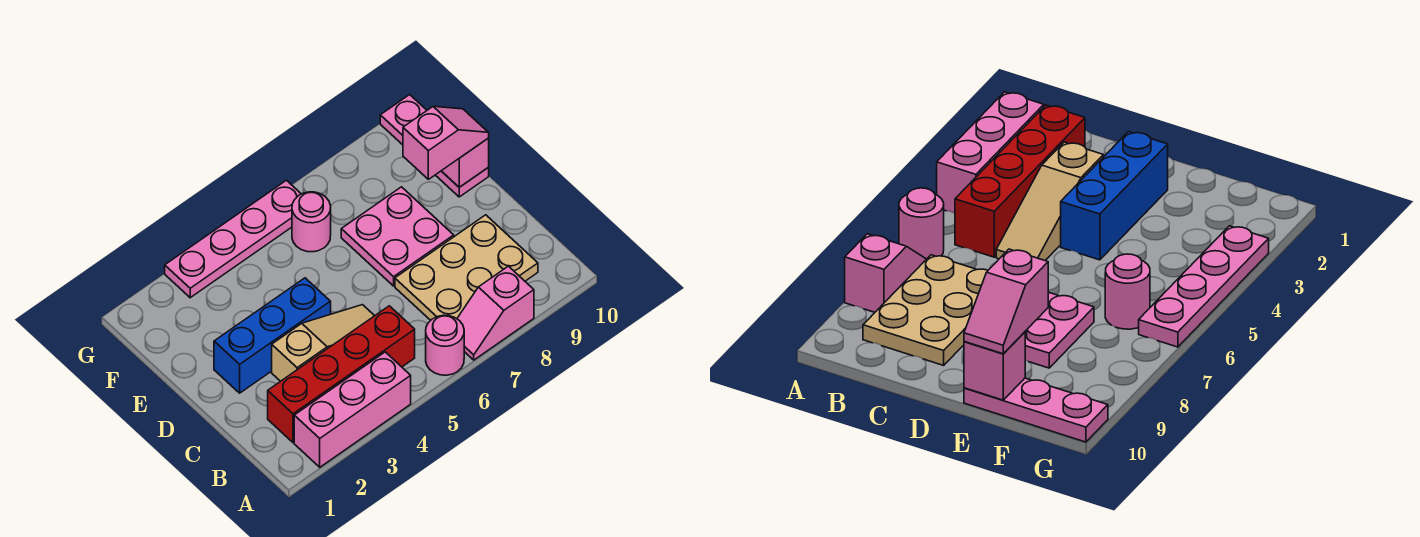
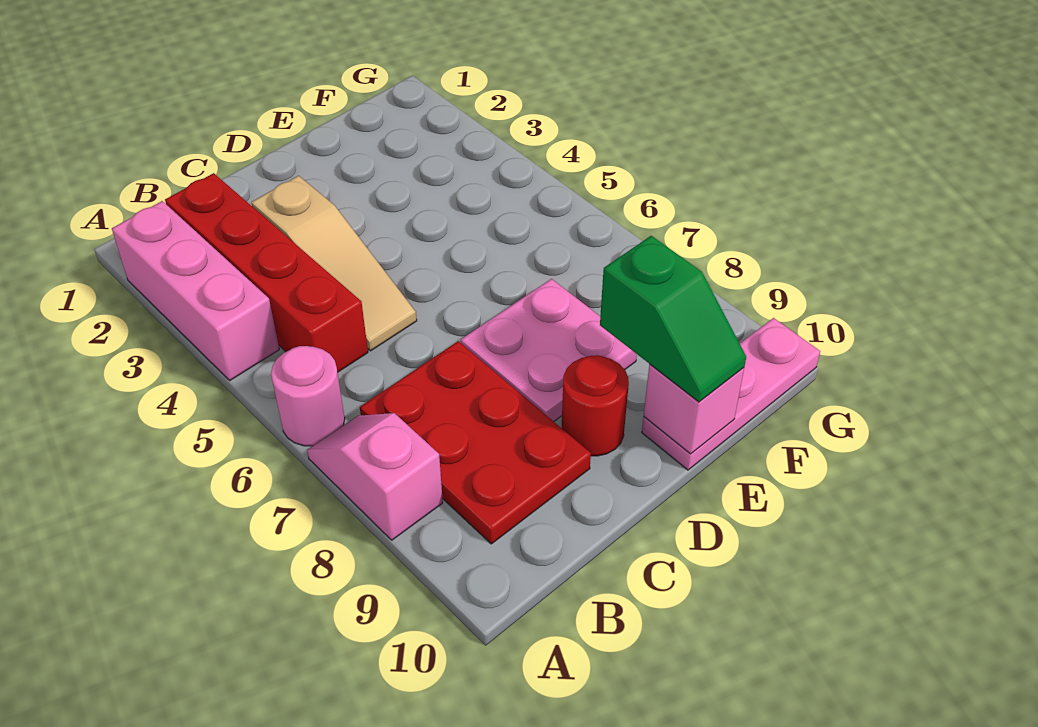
tan plate B7:C9 level 1 -> red plate B7:C9 level 1
blue brick D2:D4 level 1 -> none
none -> red round brick D9 level 1
pink slope E9:E10 level 3 top 9 -> green slope E9:E10 level 3 top 9
pink round brick F6 level 1 -> none
pink plate G3:G6 level 1 -> none

